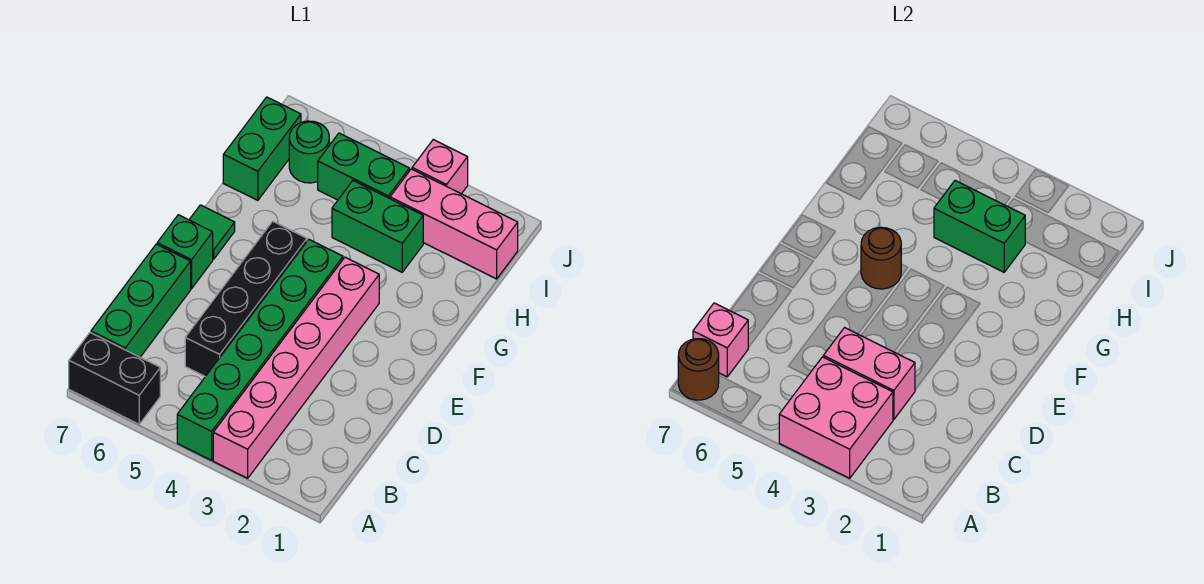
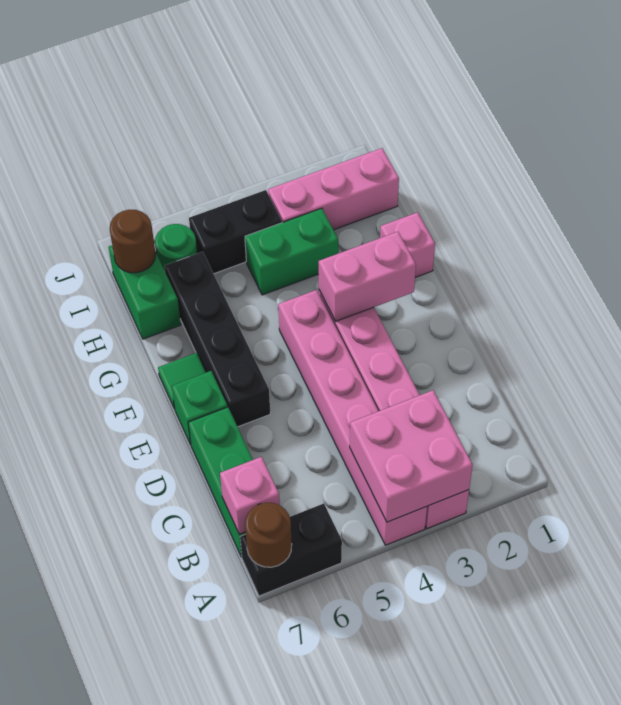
green brick A4:F4 level 1 -> pink brick A4:F4 level 1
pink brick C3:C4 level 2 -> pink brick F2:F3 level 2
black brick C5:F5 level 1 -> black brick E6:H6 level 1
brown round brick F5 level 2 -> brown round brick I7 level 2
green brick H3:H4 level 2 -> none
green brick I4:I5 level 1 -> black brick I4:I5 level 1
pink brick J3 level 1 -> pink brick G1 level 1

